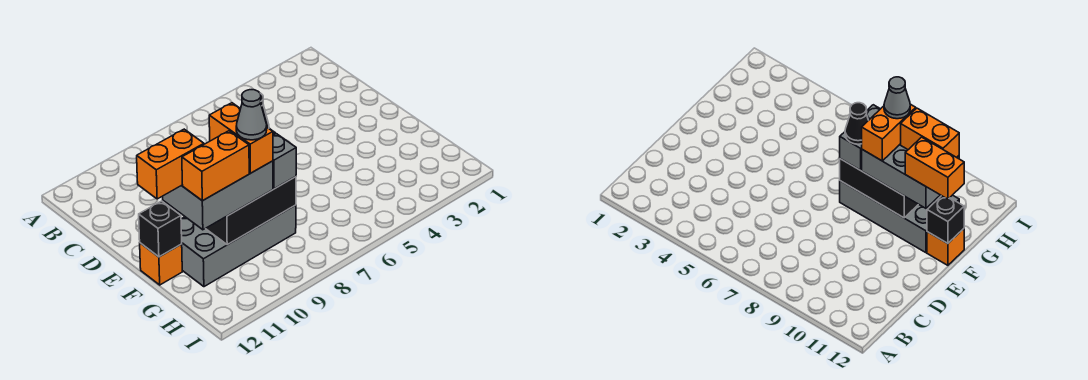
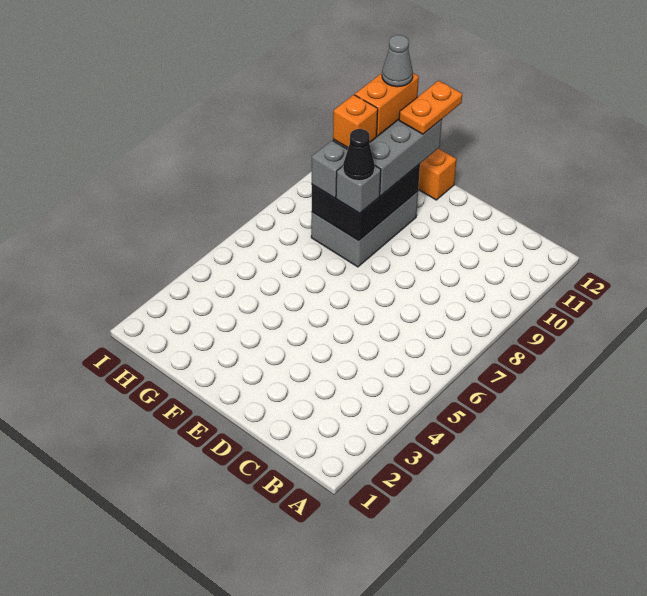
grey brick F8:G11 level 1 -> grey brick F8:G10 level 1
orange brick F9:G9 level 4 -> orange brick G9 level 4
orange brick F11:F12 level 4 -> orange plate F11:F12 level 4
black brick F12 level 2 -> none
grey cone G9 level 5 -> grey cone G11 level 5

